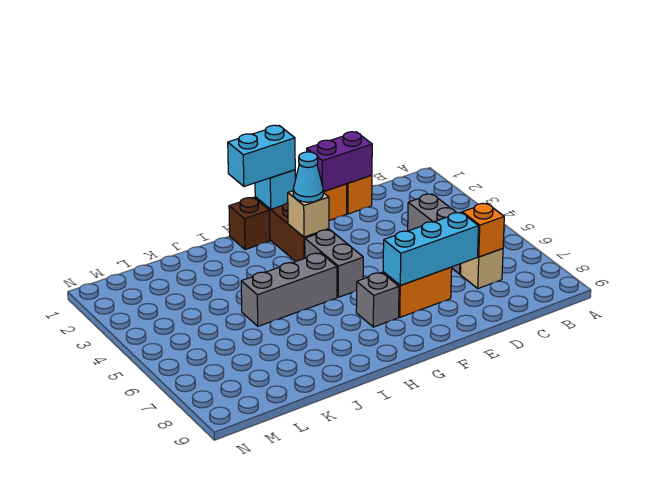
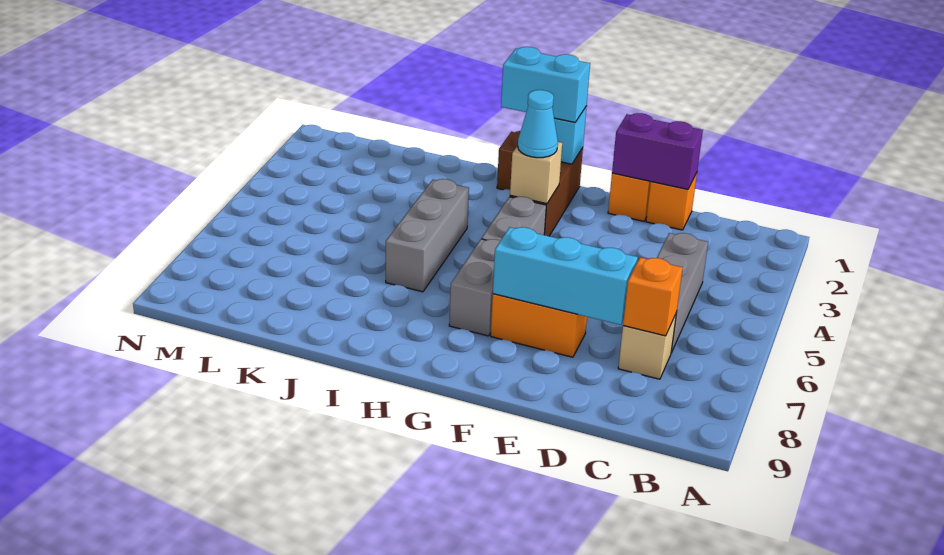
grey brick G7 level 1 -> grey brick G6:G7 level 1
grey brick H5:J5 level 1 -> grey brick I4:I6 level 1

